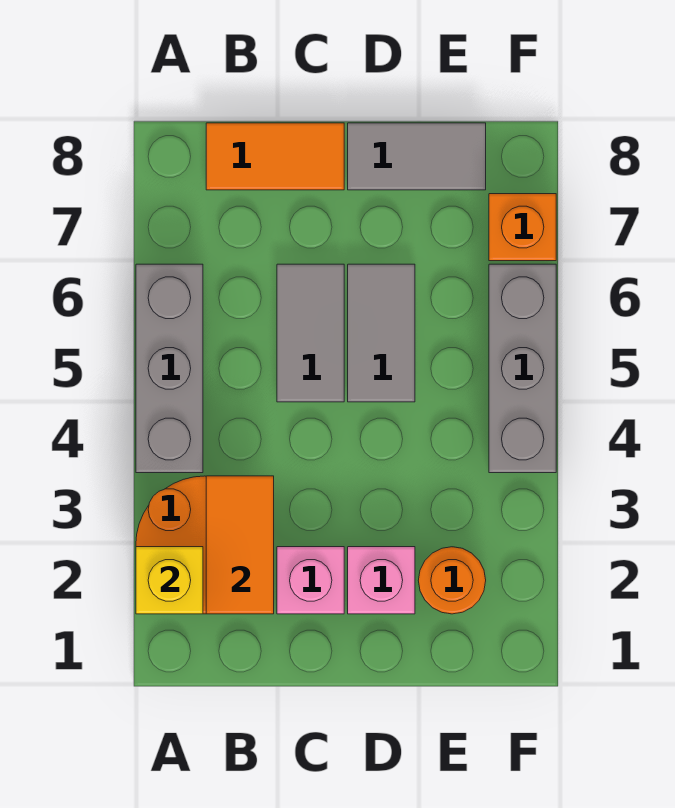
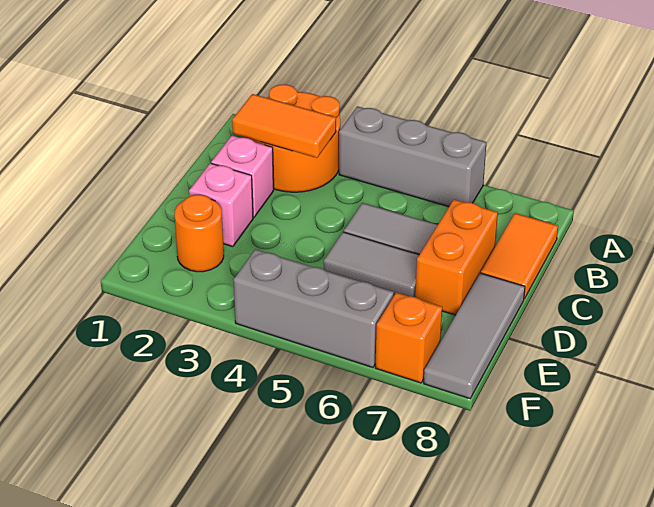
yellow brick A2 level 2 -> none
none -> orange brick C7:D7 level 1
grey tile D8:E8 level 1 -> grey tile D8:F8 level 1

